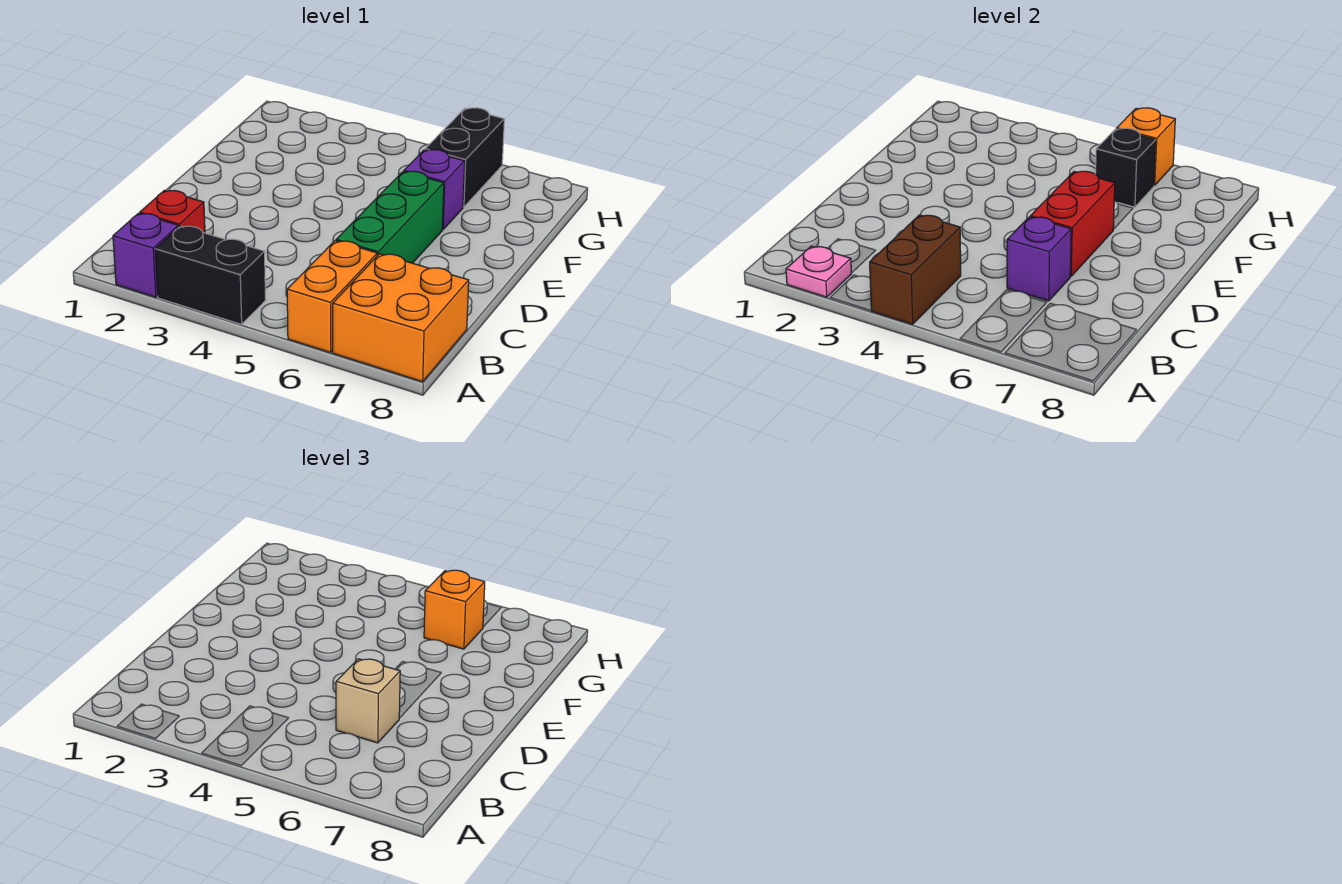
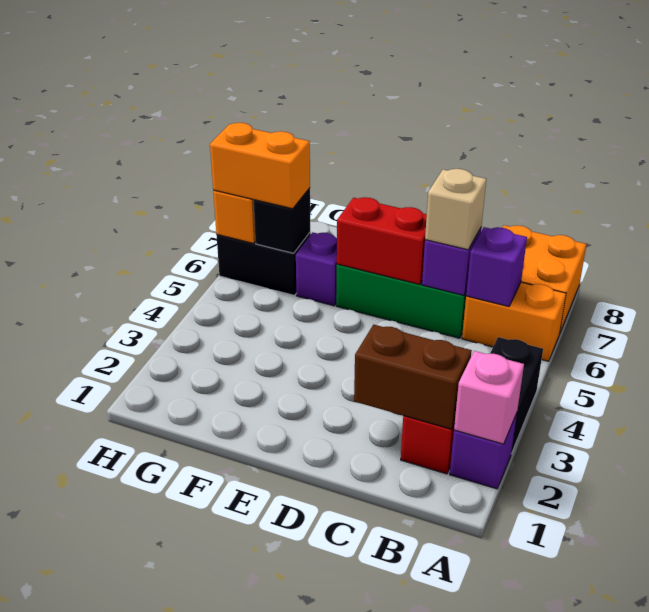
pink plate A2 level 2 -> pink brick A2 level 2
brown brick A4:B4 level 2 -> brown brick B2:C2 level 2
none -> purple brick B6 level 2
orange brick G6 level 3 -> orange brick G6:H6 level 3

